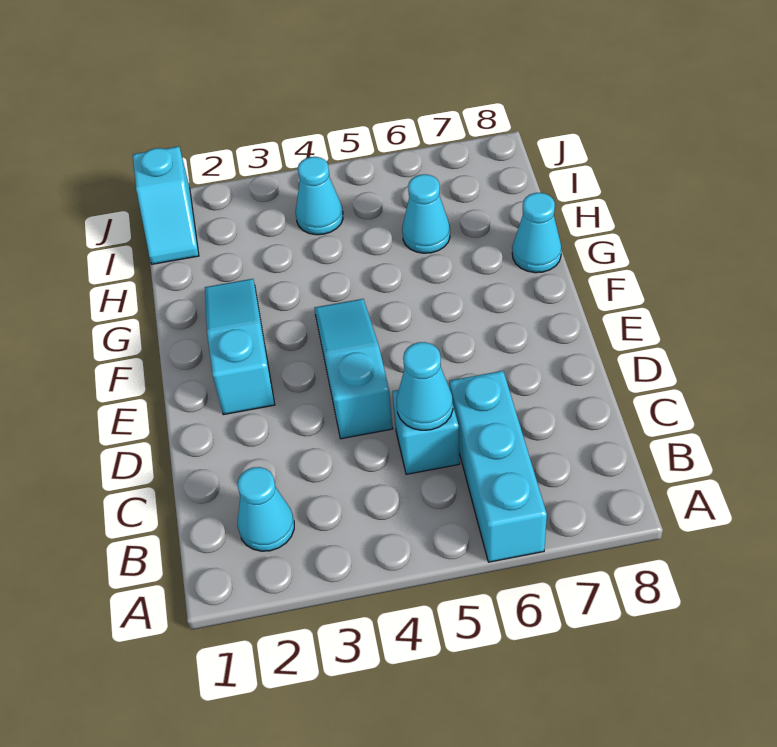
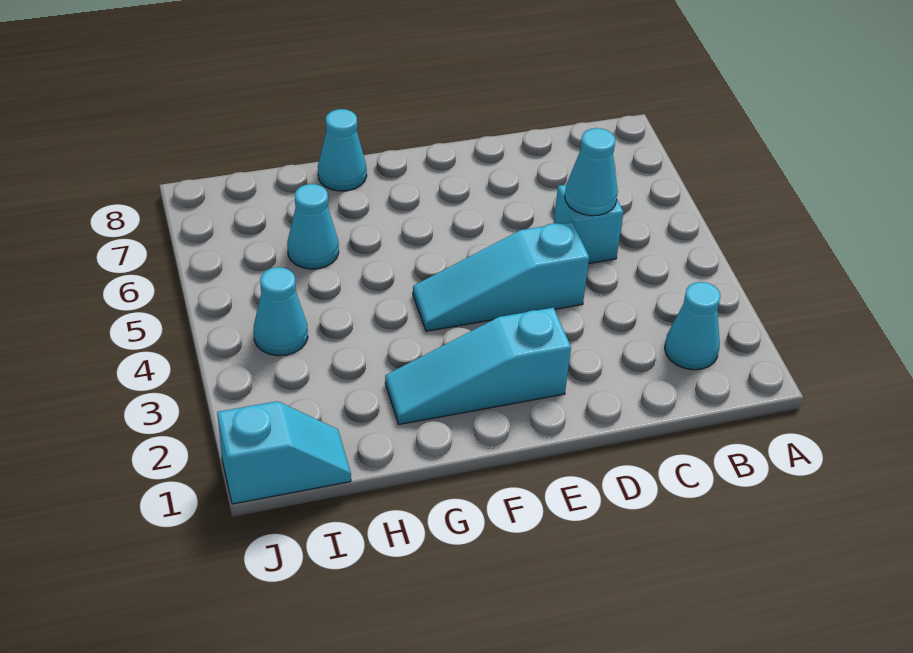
cyan brick A6:C6 level 1 -> none

